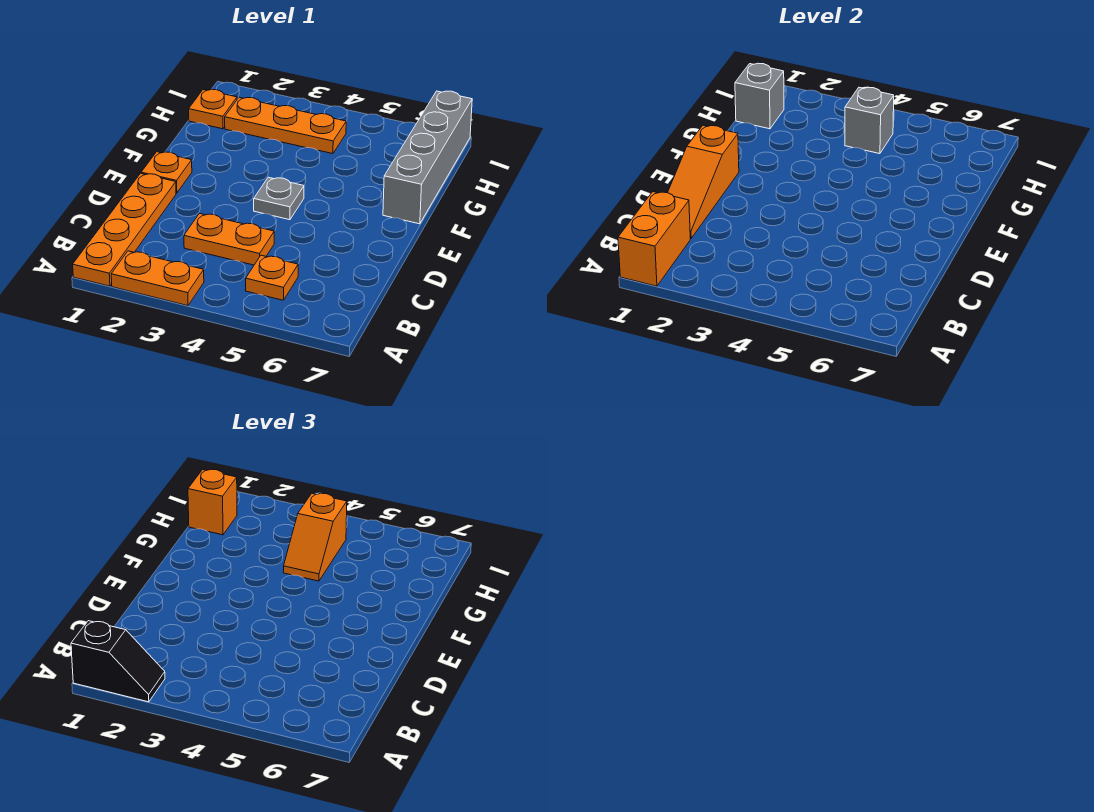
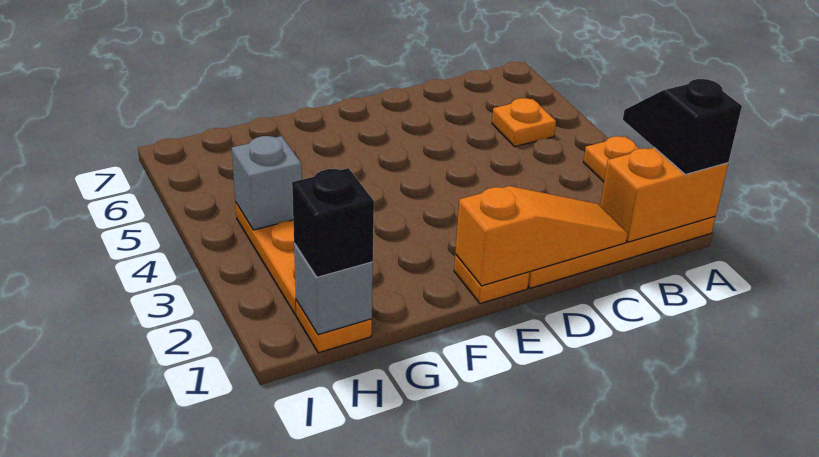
orange plate C3:C4 level 1 -> none
grey plate E4 level 1 -> none
grey brick F7:I7 level 1 -> none
orange slope G4:H4 level 3 top H -> none
orange brick H1 level 3 -> black brick H1 level 3

